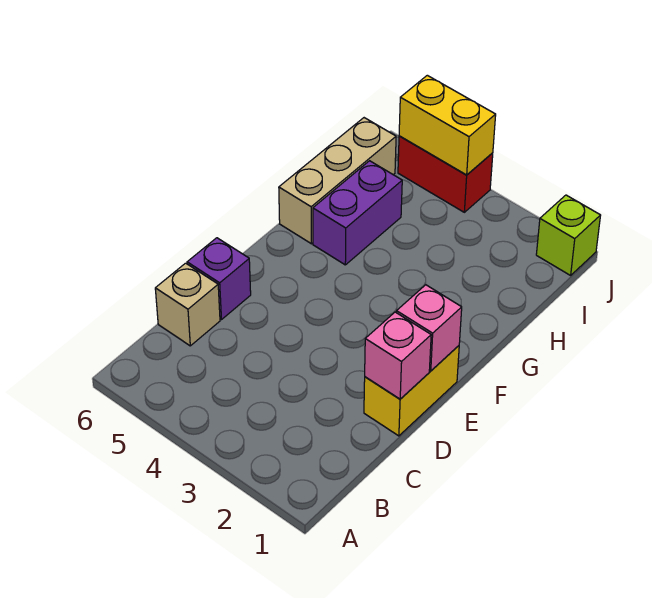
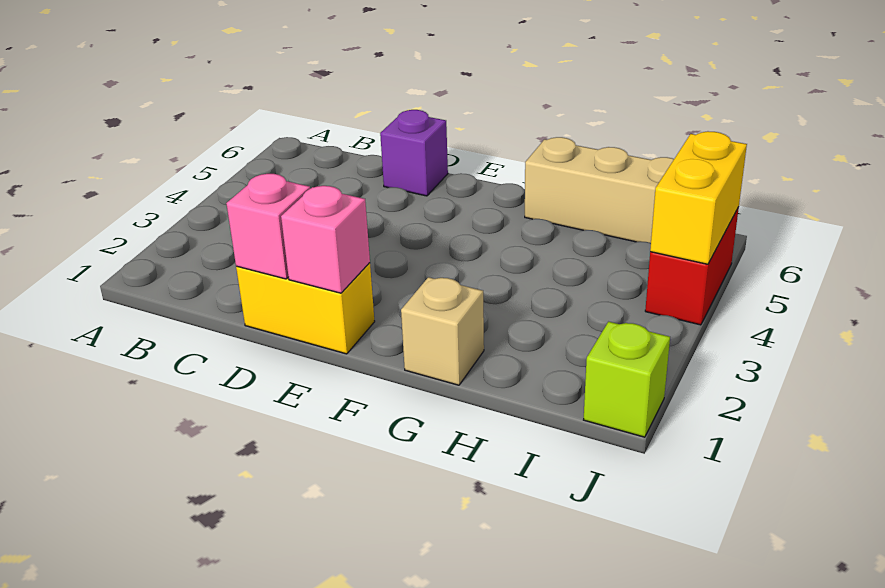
tan brick C6 level 1 -> tan brick G1 level 1
purple brick G5:H5 level 1 -> none

